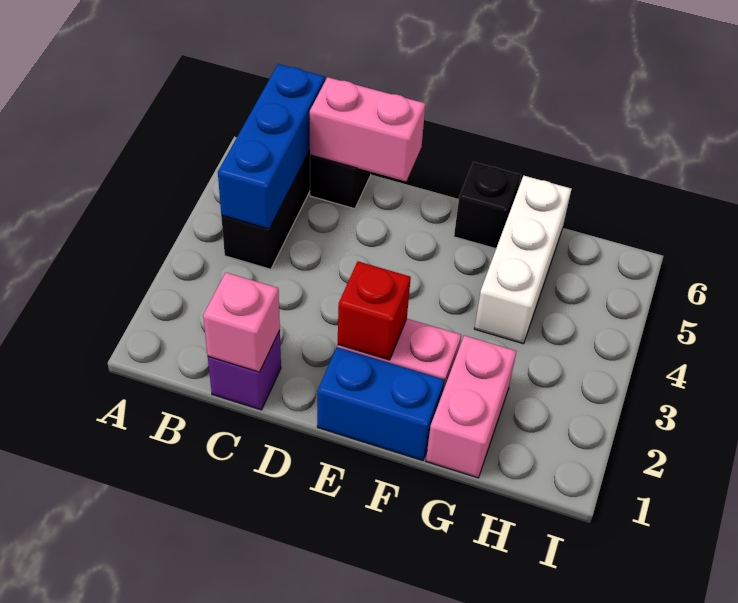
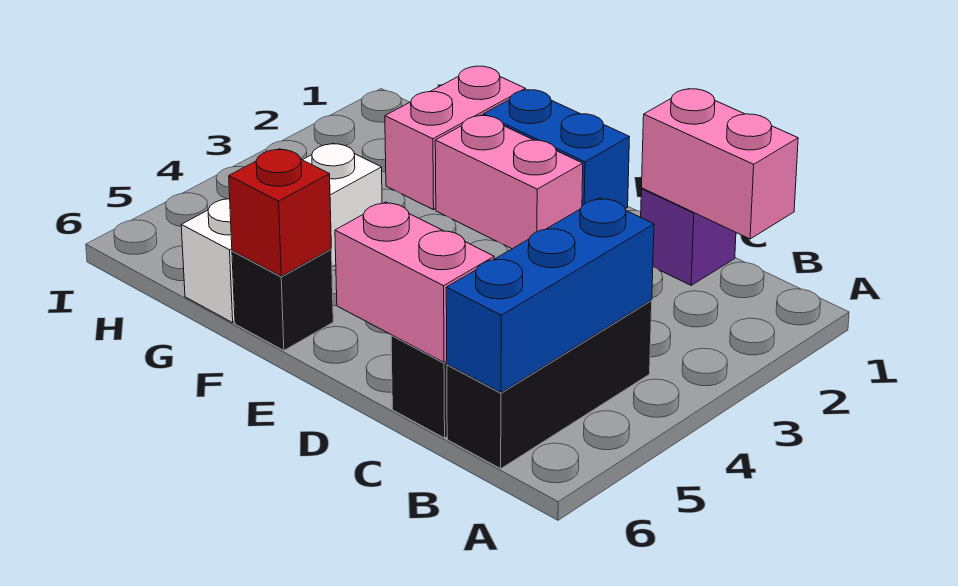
pink brick C1 level 2 -> pink brick B1:C1 level 2
red brick E2 level 2 -> red brick F6 level 2

